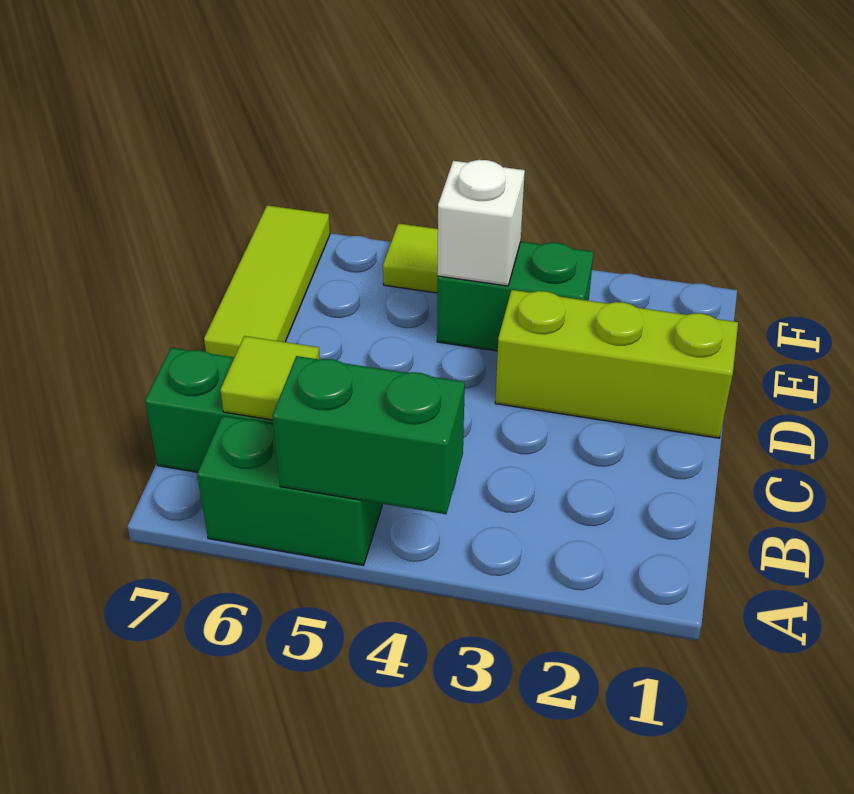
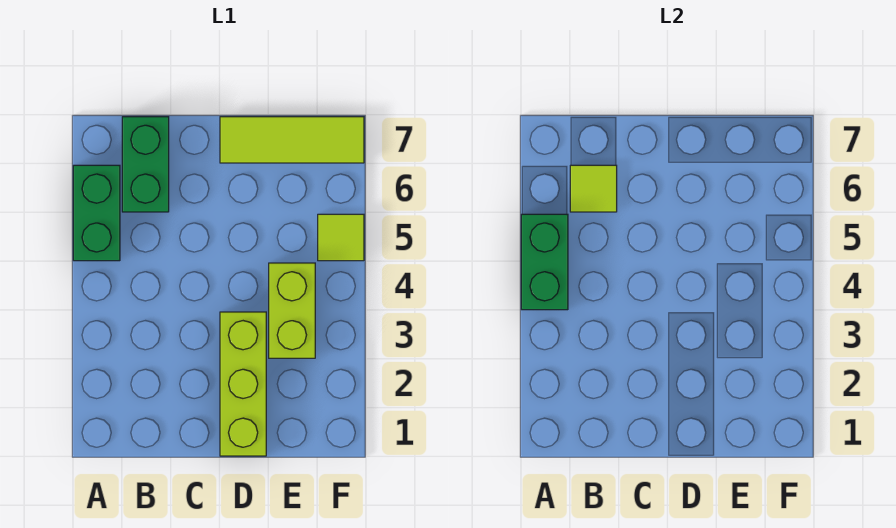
green brick E3:E4 level 1 -> lime brick E3:E4 level 1
white brick E4 level 2 -> none

